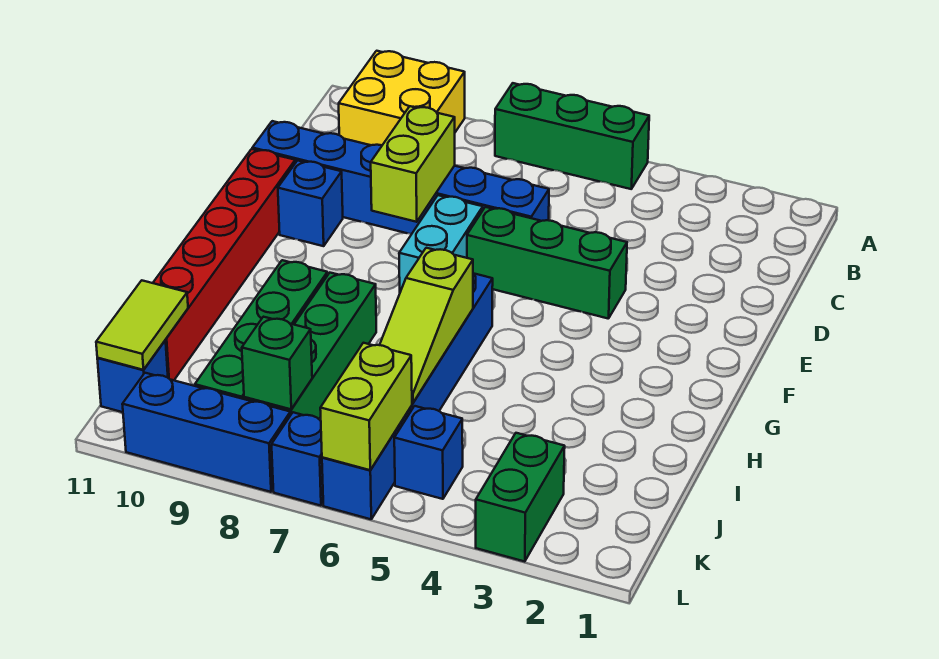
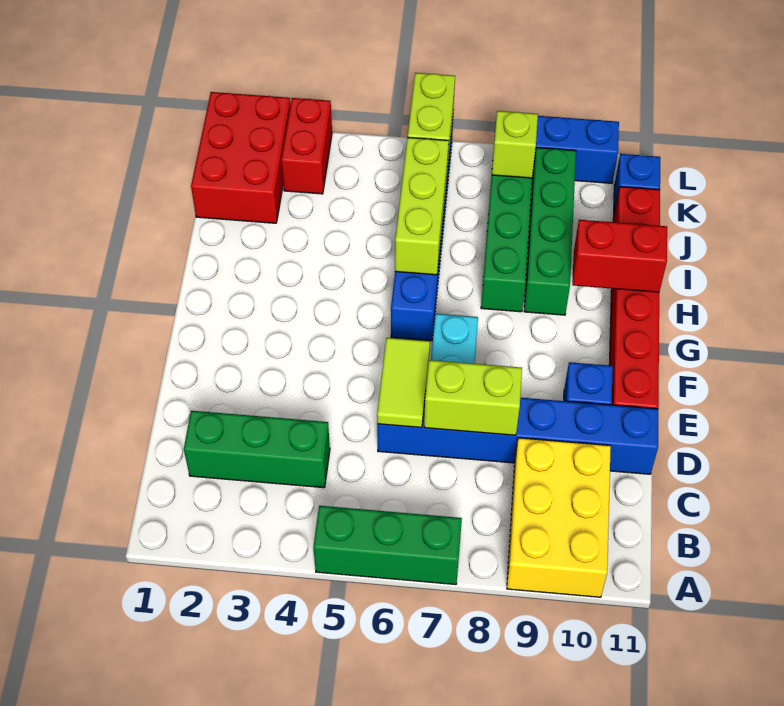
yellow brick A9:B10 level 1 -> yellow brick A9:C10 level 1
lime brick D8:E8 level 2 -> lime brick D7:D8 level 2
green brick E4:E6 level 1 -> green brick C2:C4 level 1
lime slope H6:J6 level 2 top H -> lime brick H6:J6 level 2
none -> red brick H10:H11 level 2
none -> red brick J1:L2 level 1
lime tile J11:K11 level 2 -> lime tile D6:E6 level 2
green brick K3:L3 level 1 -> red brick K3:L3 level 1
blue brick K5 level 1 -> none
green brick K8 level 2 -> lime brick K8 level 2
blue brick L7 level 1 -> none

